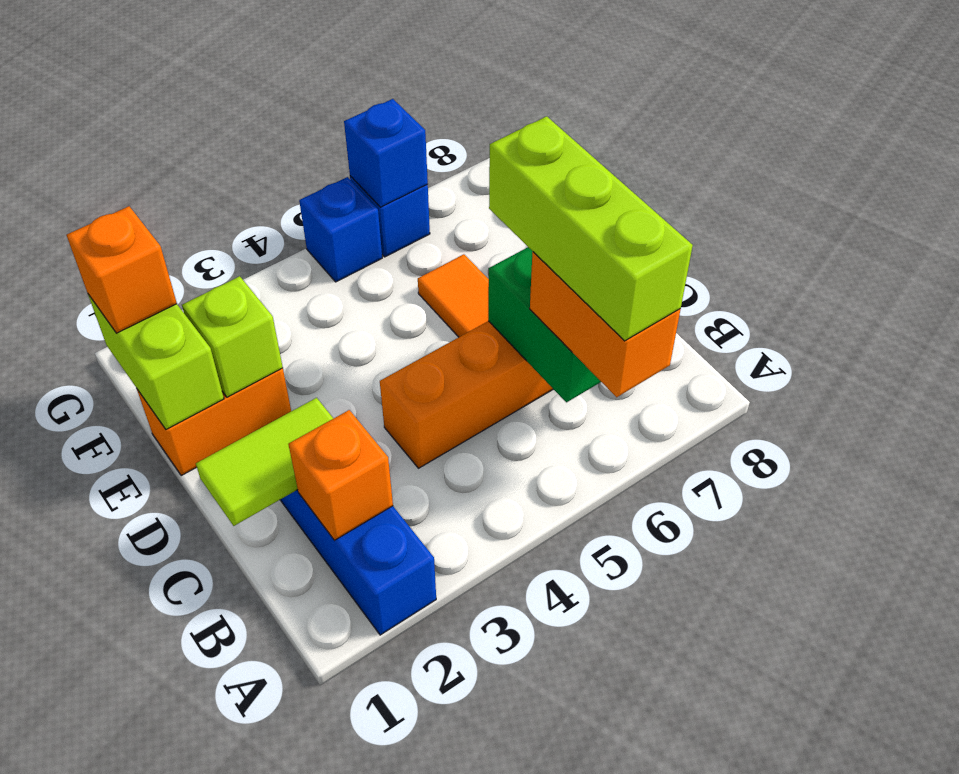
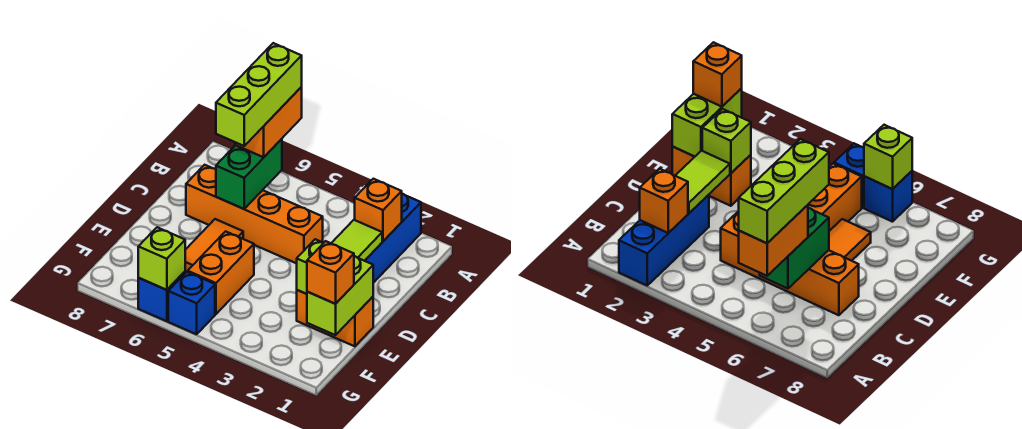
lime tile C1:C2 level 2 -> lime tile C2:D2 level 2
none -> orange brick E5:F5 level 1
blue brick G6 level 2 -> lime brick G6 level 2

